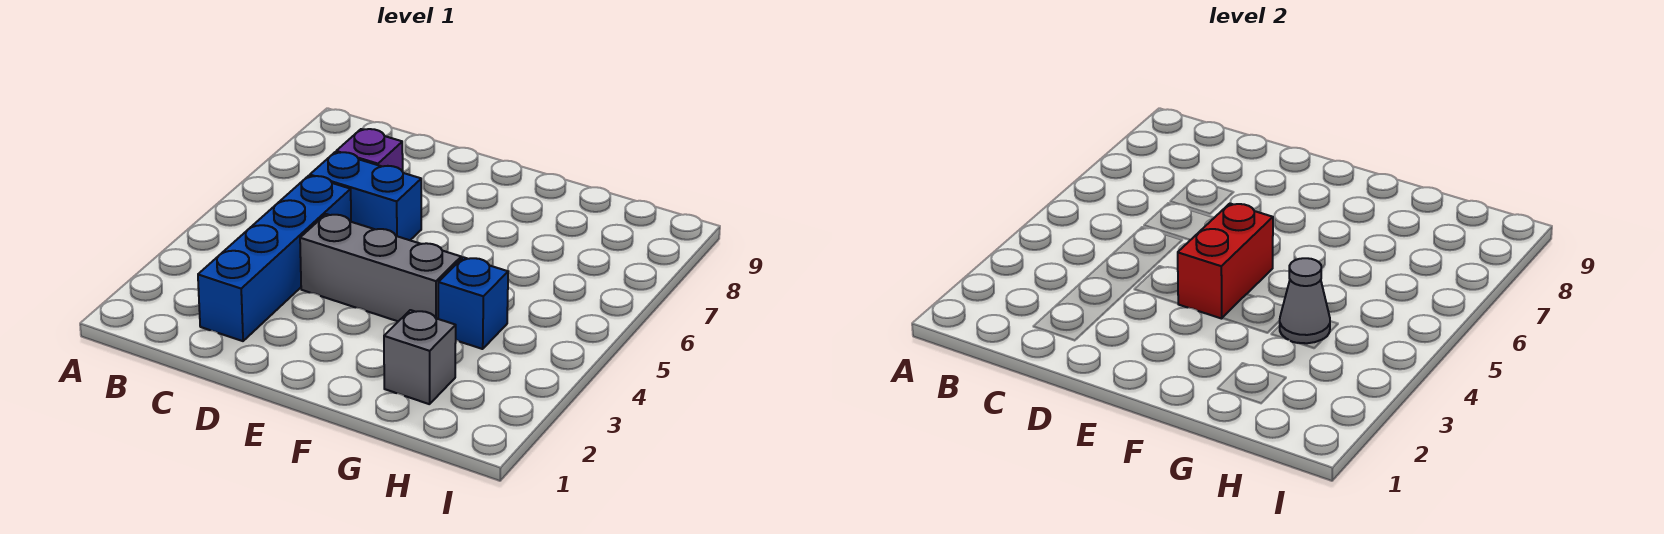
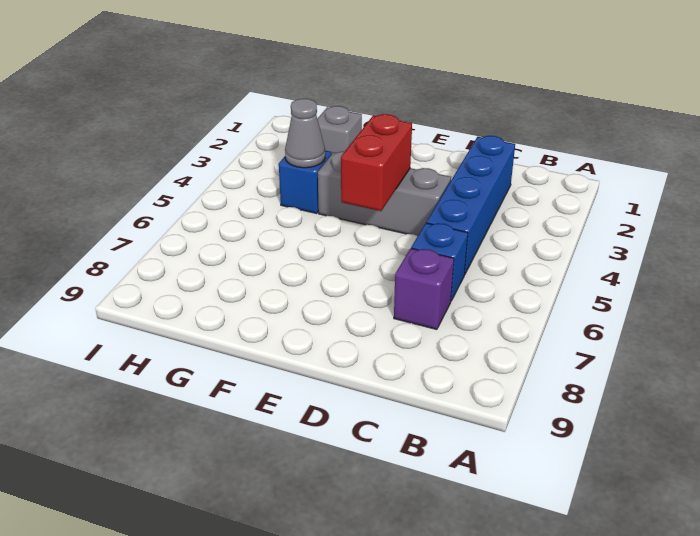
blue brick C6:D6 level 1 -> blue brick C6 level 1

